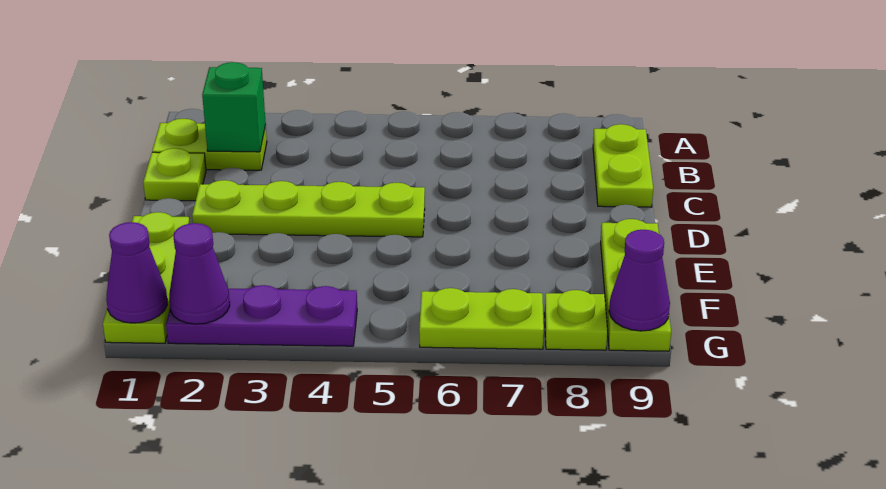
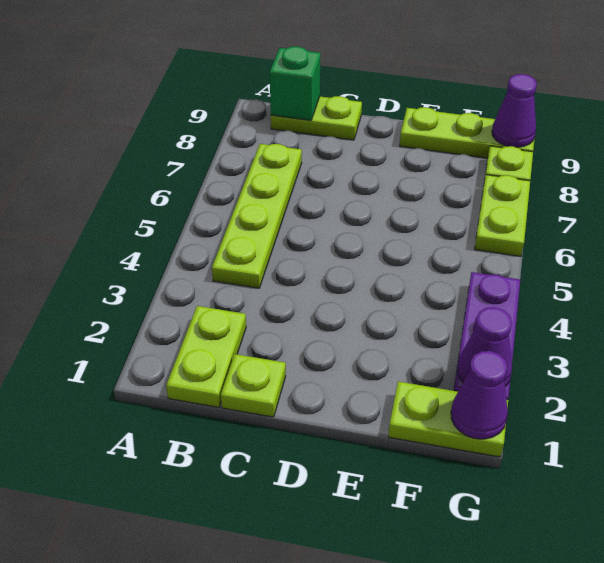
green brick B2 level 2 -> green brick B9 level 2
lime plate D2:D5 level 1 -> lime plate B4:B7 level 1
lime plate E1:G1 level 1 -> lime plate F1:G1 level 1

